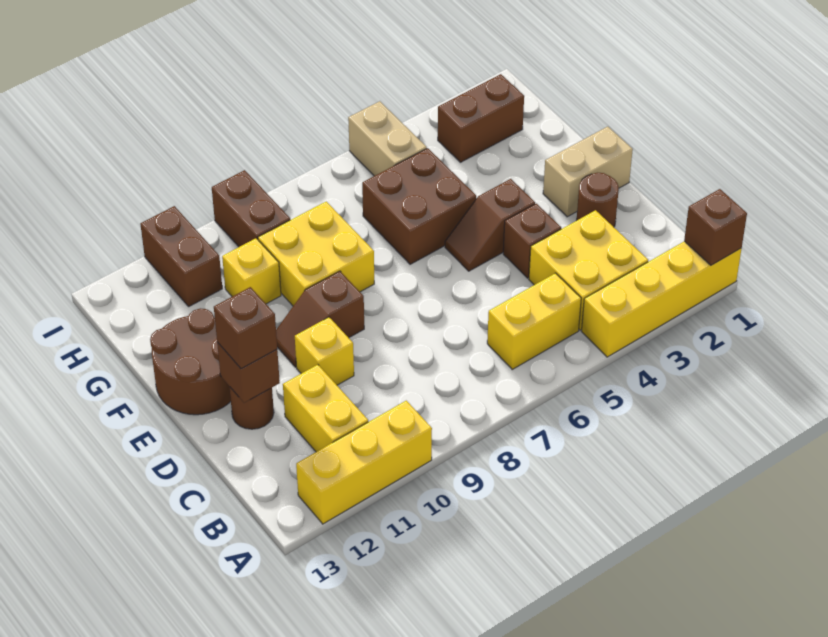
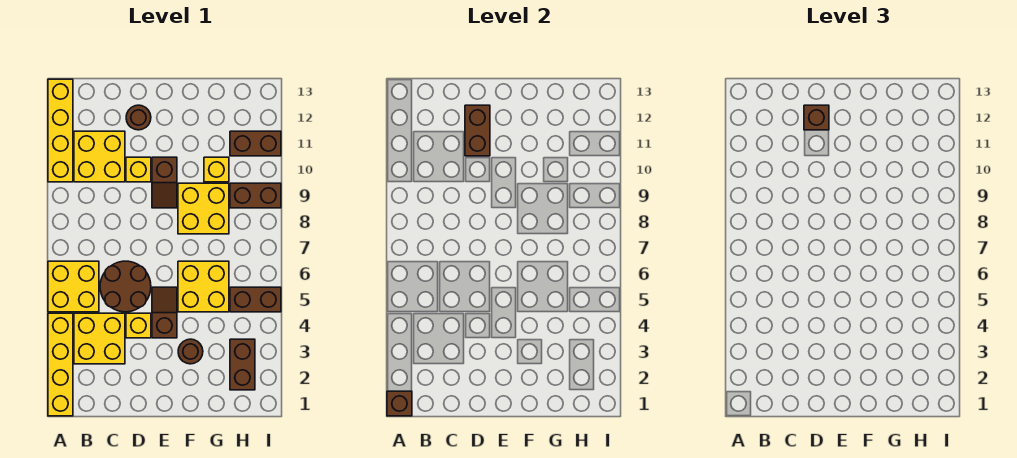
yellow brick A10:A12 level 1 -> yellow brick A10:A13 level 1
yellow brick B5:B6 level 1 -> yellow brick A5:B6 level 1
yellow brick B11:C11 level 1 -> yellow brick B10:C11 level 1
brown round brick D2 level 1 -> brown round brick F3 level 1
brown brick D4 level 1 -> yellow brick D4 level 1
brown brick D12 level 2 -> brown brick D11:D12 level 2
tan brick E1:E2 level 1 -> none
brown slope E9:E10 level 1 top 9 -> brown slope E9:E10 level 1 top 10
brown round brick E12:F13 level 1 -> brown round brick C5:D6 level 1
brown brick F5:G6 level 1 -> yellow brick F5:G6 level 1
tan brick H5:I5 level 1 -> brown brick H5:I5 level 1

